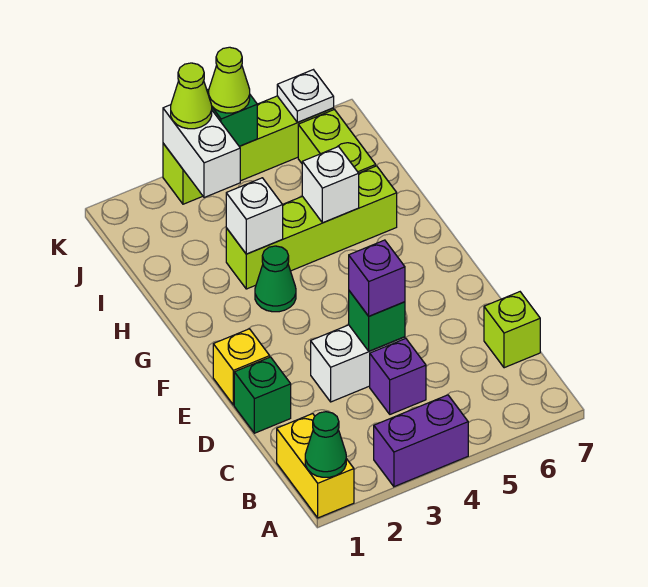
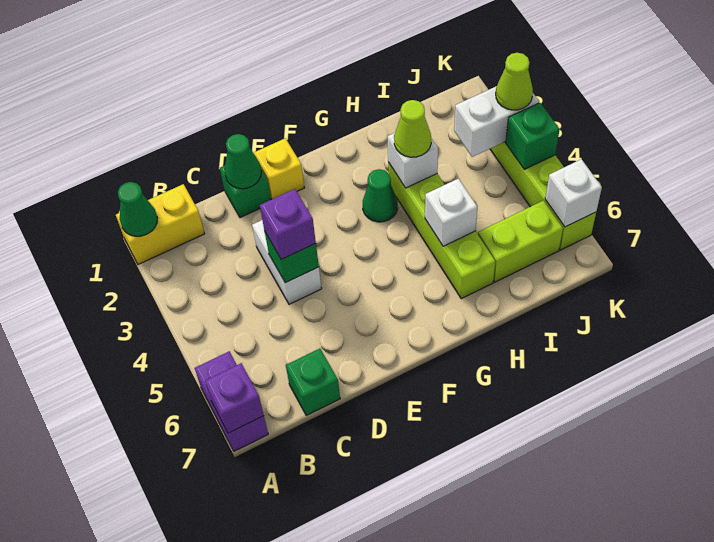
purple brick A3:A4 level 1 -> purple brick A6:A7 level 1
purple brick C4 level 1 -> purple brick A7 level 2
lime brick C7 level 1 -> green brick C7 level 1
none -> green cone D1 level 2
lime cone K4 level 3 -> lime cone H3 level 3
white plate K6 level 2 -> white brick K6 level 2

